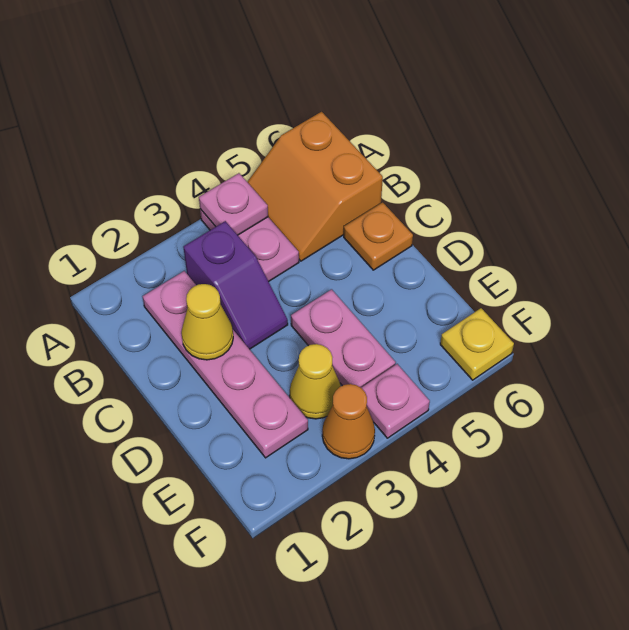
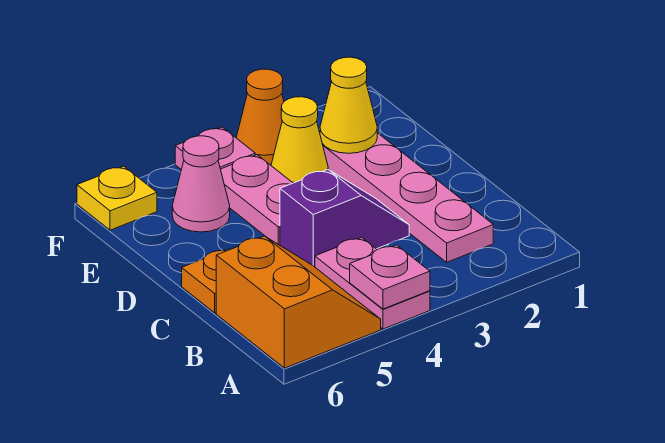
purple slope B3:C3 level 1 top B -> purple slope C3:C4 level 1 top 4
yellow cone C2 level 2 -> yellow cone E2 level 2
none -> pink cone E5 level 1

